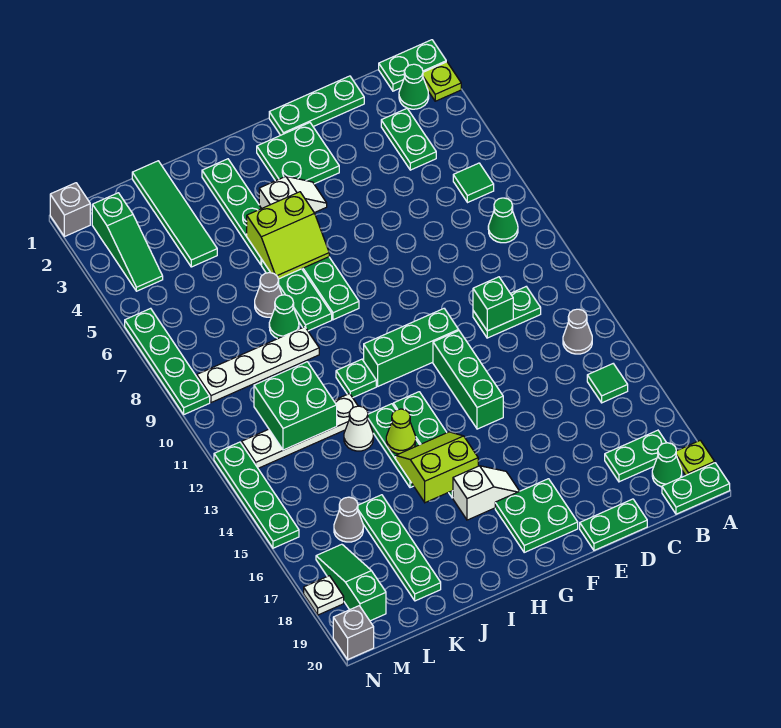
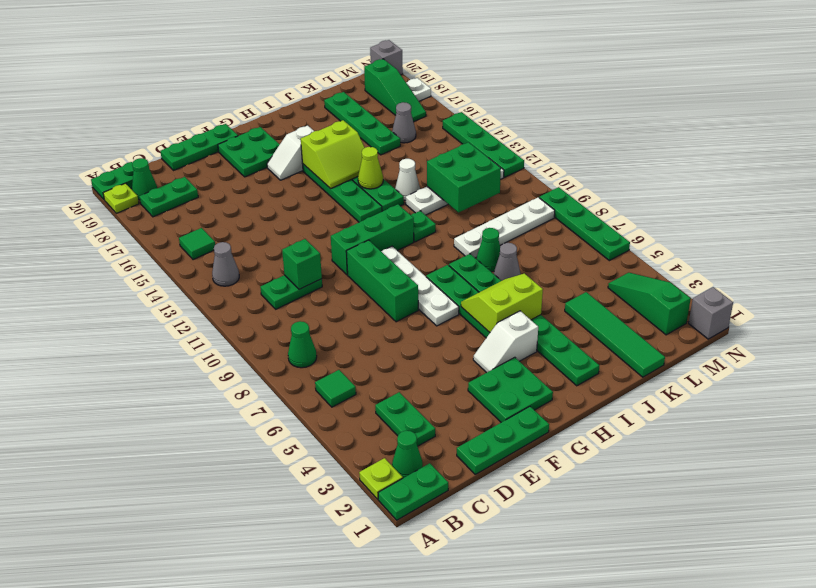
green plate D20:E20 level 1 -> green plate D20:F20 level 1
green brick F12:F14 level 1 -> green brick F8:F10 level 1
none -> white plate G7:G10 level 1

